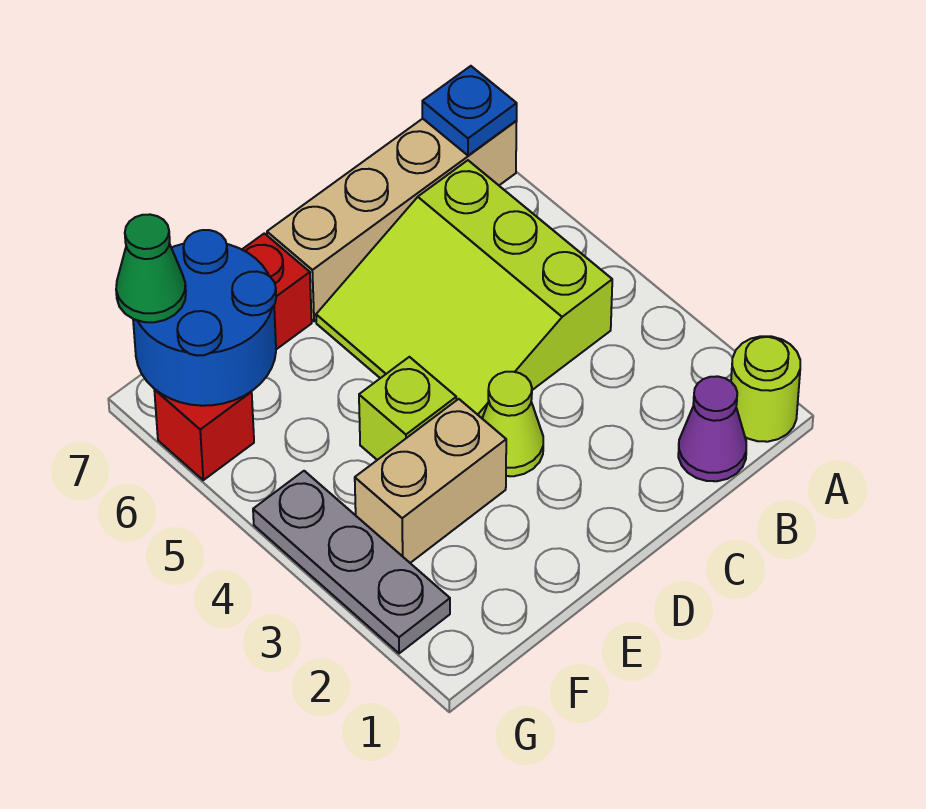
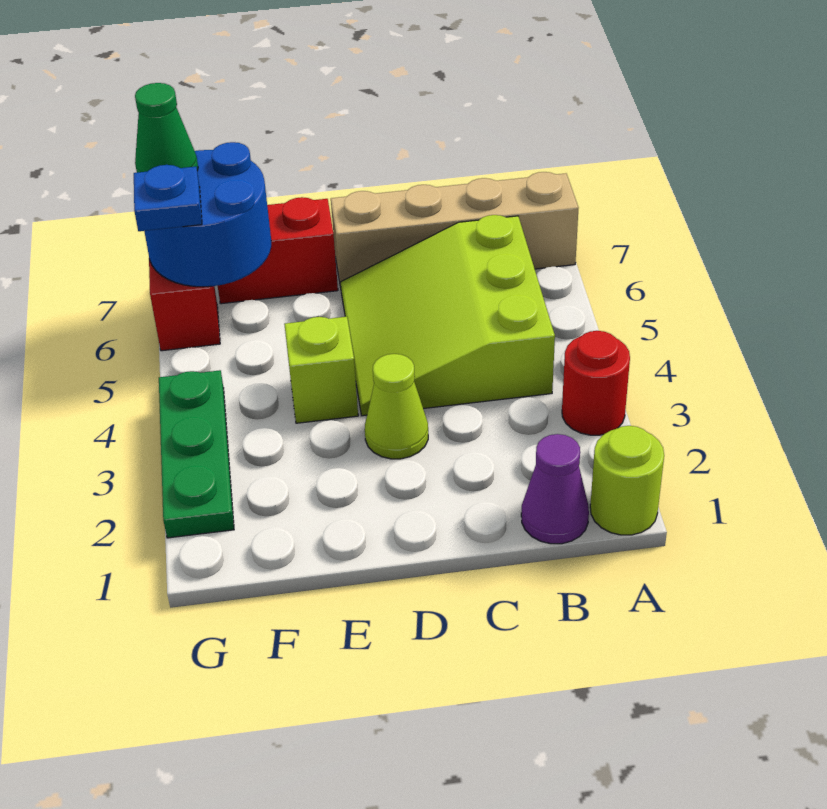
none -> red round brick A3 level 1
blue plate A7 level 2 -> blue plate G6 level 3
tan brick E3:F3 level 1 -> none
grey plate G2:G4 level 1 -> green plate G2:G4 level 1

